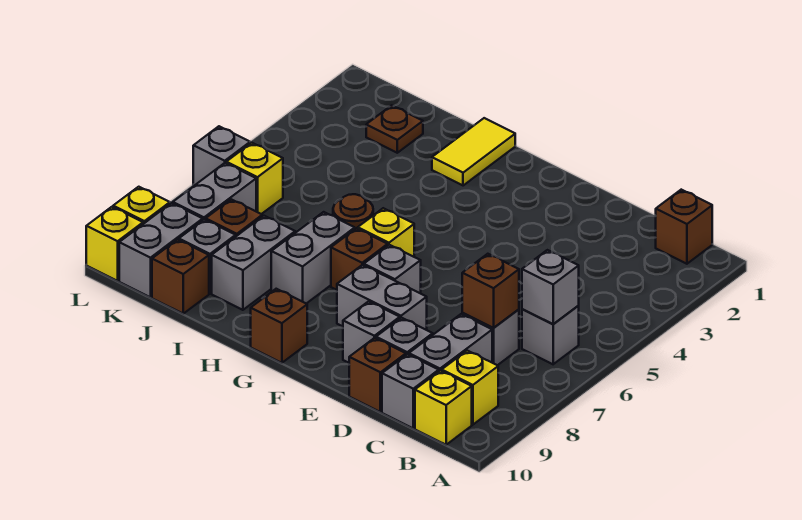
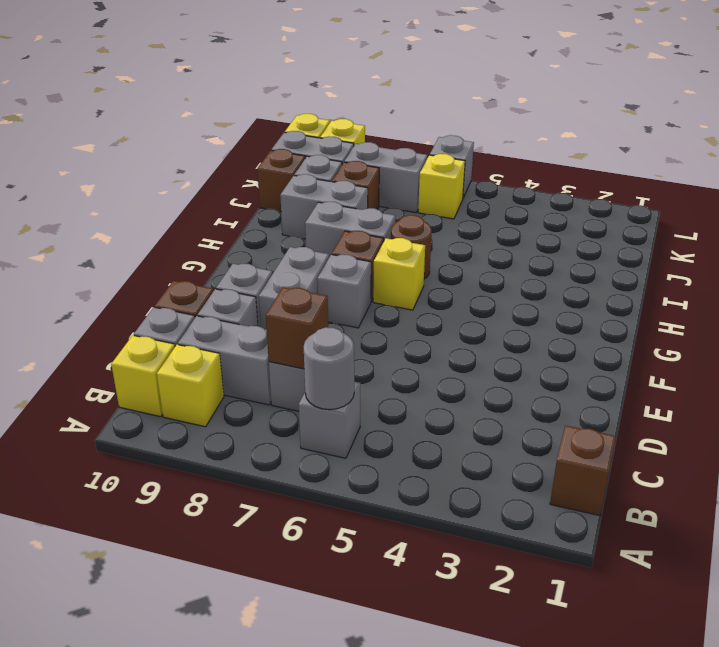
grey brick B6 level 2 -> grey round brick B6 level 2
brown brick G10 level 1 -> none
yellow tile H1:H2 level 1 -> none
brown plate J2 level 1 -> none

